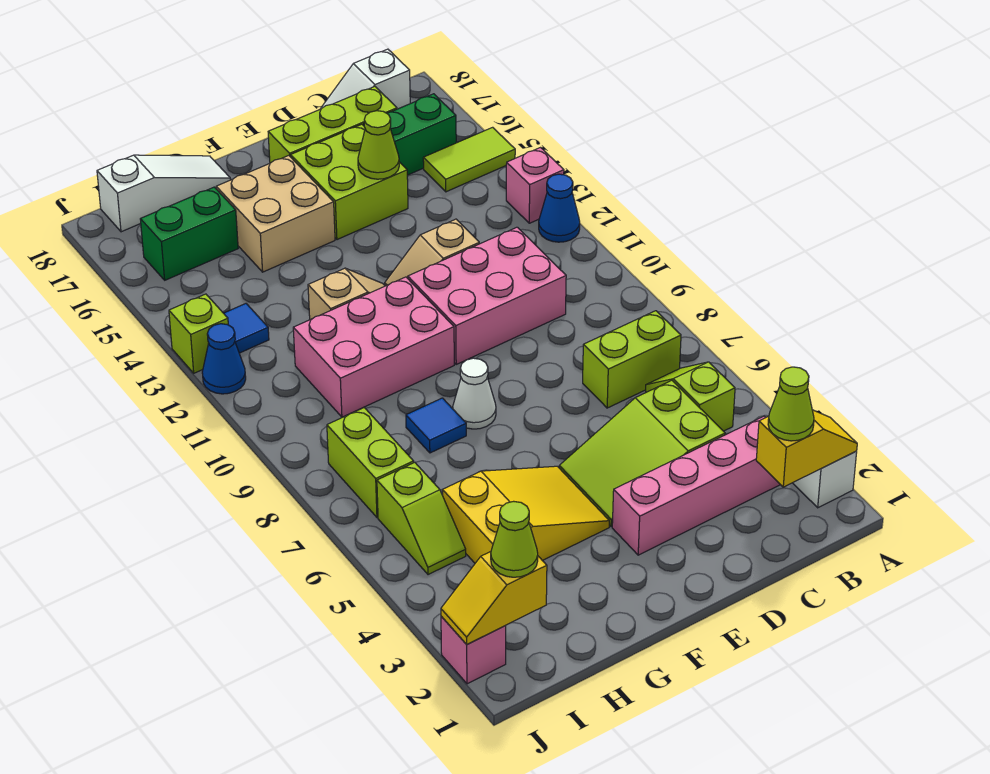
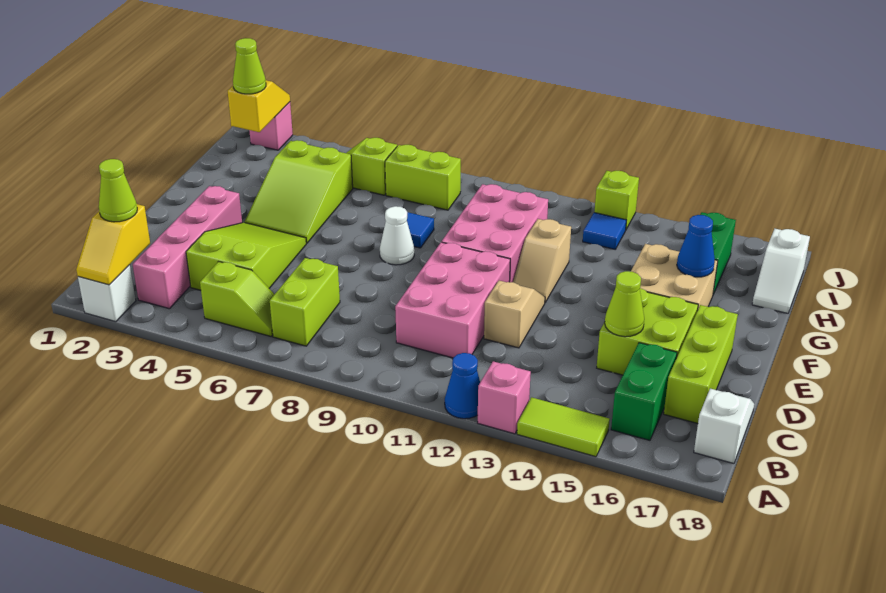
lime tile A15:B15 level 1 -> lime tile A14:A15 level 1
yellow slope F4:H5 level 1 top H -> lime slope F4:H5 level 1 top H
white slope G18:I18 level 1 top I -> white slope H18:I18 level 1 top I
blue cone J12 level 1 -> blue cone G16 level 2

